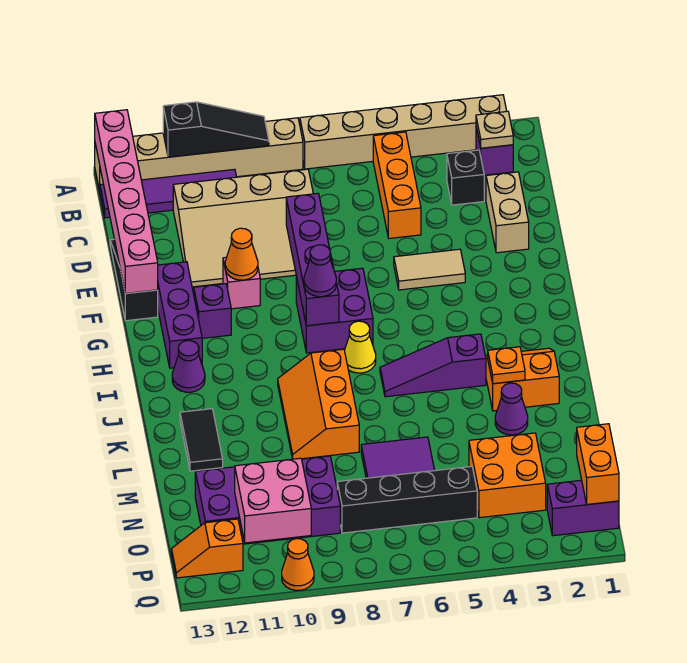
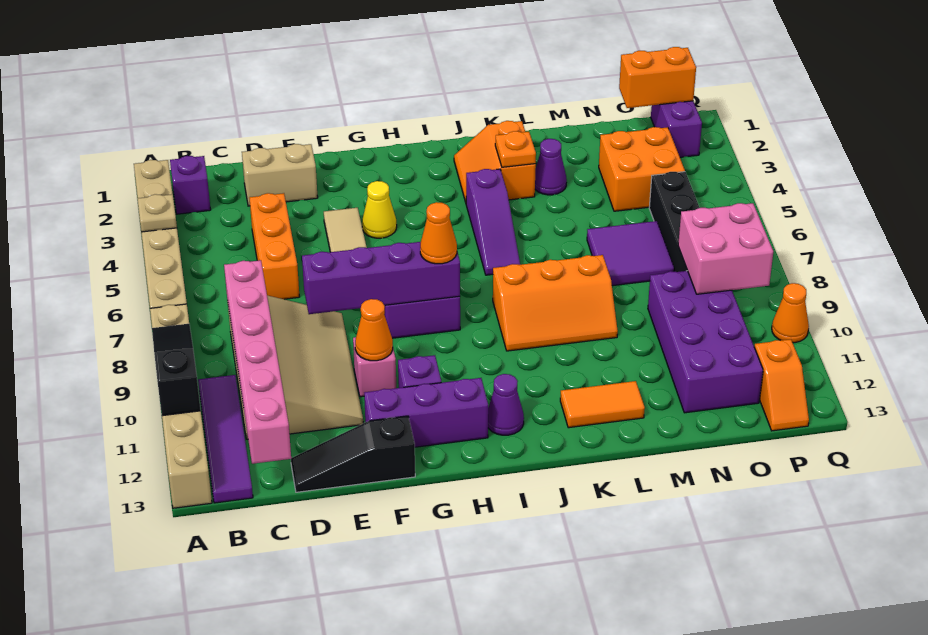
pink brick A13:F13 level 2 -> pink brick C8:C13 level 2
tan plate B2 level 2 -> tan plate A4 level 2
orange brick B5:D5 level 1 -> orange brick D4:D6 level 1
black brick C3 level 1 -> none
purple cone H8 level 3 -> orange cone H8 level 3
yellow cone I7 level 1 -> yellow cone G4 level 1
black tile K12:L12 level 1 -> orange tile K12:L12 level 1
pink brick O10:P11 level 2 -> pink brick O8:P9 level 2

